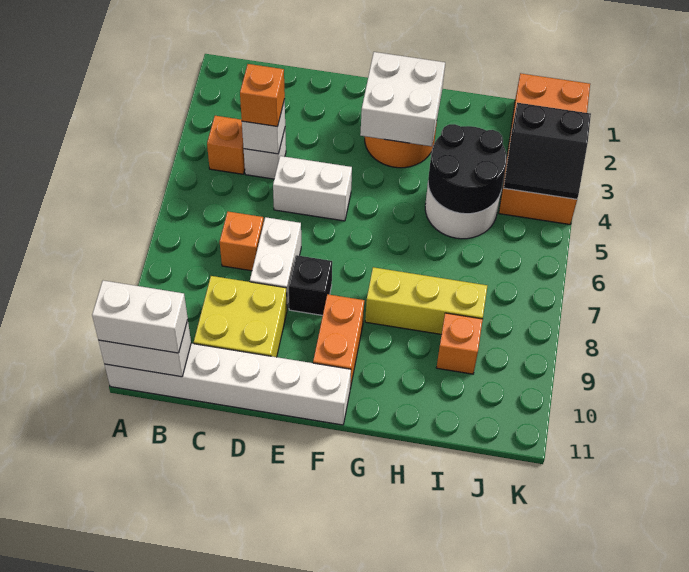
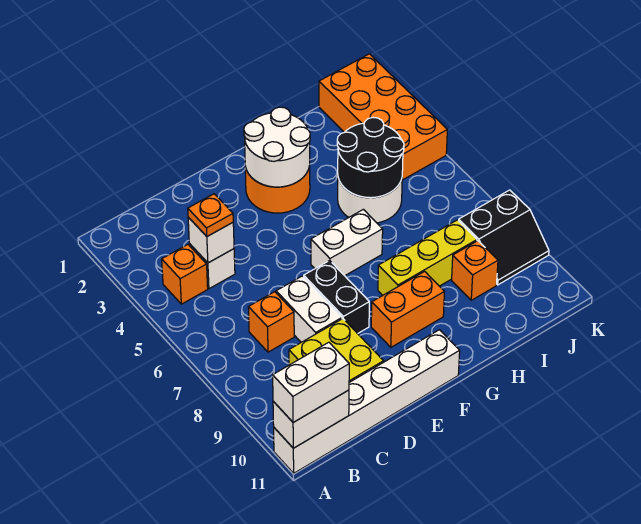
orange brick C4 level 3 -> orange plate C4 level 3
white brick D5:E5 level 1 -> white brick F6:G6 level 1
black brick E8 level 1 -> black brick E7:E8 level 1
white brick F2:G3 level 2 -> white round brick F2:G3 level 2
orange brick F9:F10 level 1 -> orange brick F9:G9 level 1
black slope J3:K4 level 2 top 3 -> black slope J8:K9 level 1 top 8

